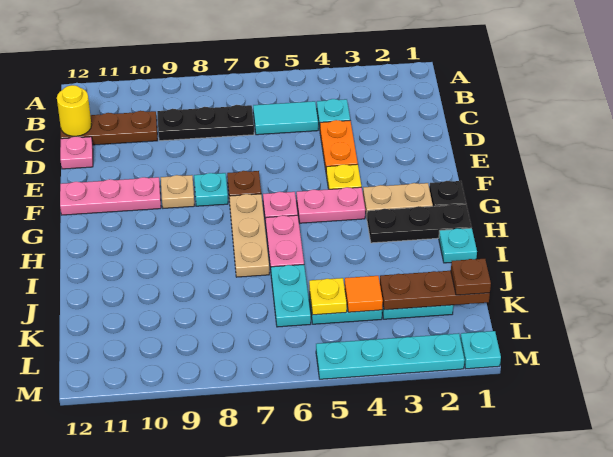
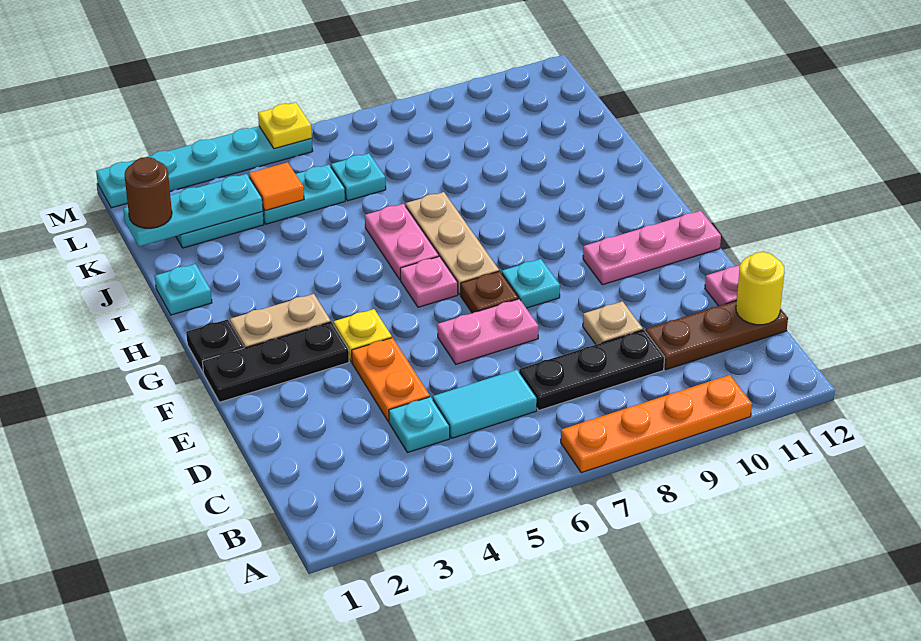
none -> orange plate A7:A10 level 1
tan plate F9 level 1 -> tan plate D9 level 1
pink plate G4:G5 level 1 -> pink plate E6:E7 level 1
black plate H1:H3 level 1 -> black plate F1:F3 level 1
cyan plate J6:K6 level 1 -> cyan plate K6 level 1
brown plate K1:K3 level 2 -> cyan plate K1:K3 level 2
brown plate K1 level 3 -> brown round brick K1 level 3
yellow plate K5 level 2 -> yellow plate M5 level 2

